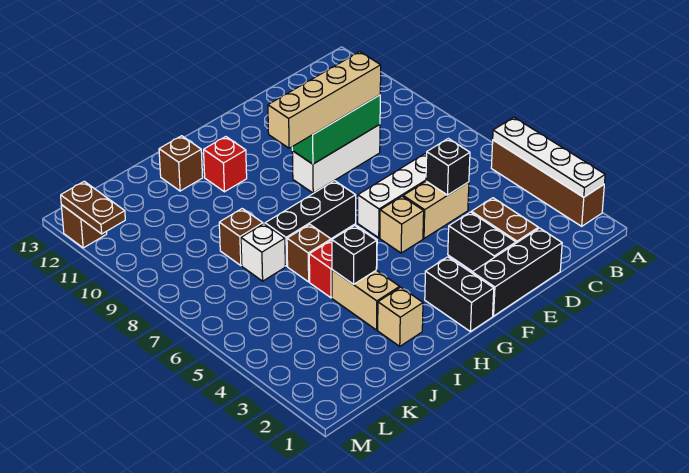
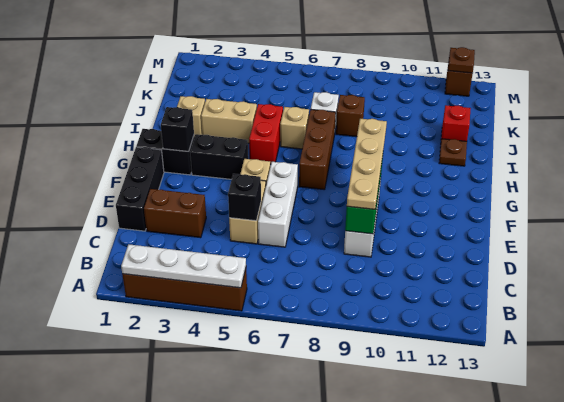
tan brick D9:G9 level 3 -> tan plate D9:G9 level 3
black brick E2:E3 level 1 -> black brick G3:G4 level 1
black brick G7:I7 level 1 -> brown brick G7:I7 level 1
red brick H11 level 1 -> red brick J12 level 1
black brick I4 level 2 -> black brick G2 level 2
brown brick I6 level 1 -> tan brick I6 level 1
brown brick I12 level 1 -> brown plate I12 level 1
brown plate M11:M12 level 2 -> brown plate M12 level 2

